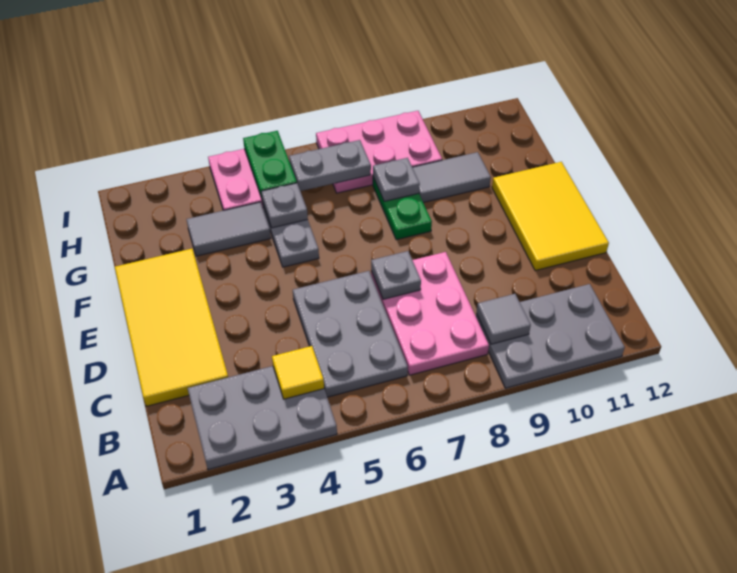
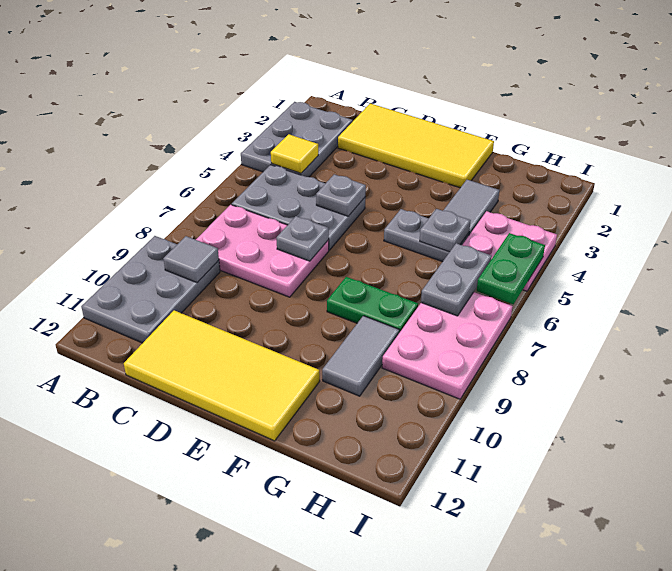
yellow tile D11:F12 level 1 -> yellow tile C11:F12 level 1
grey plate G8 level 2 -> grey plate D5 level 2
green plate H5:I5 level 2 -> green plate I5:I6 level 2

